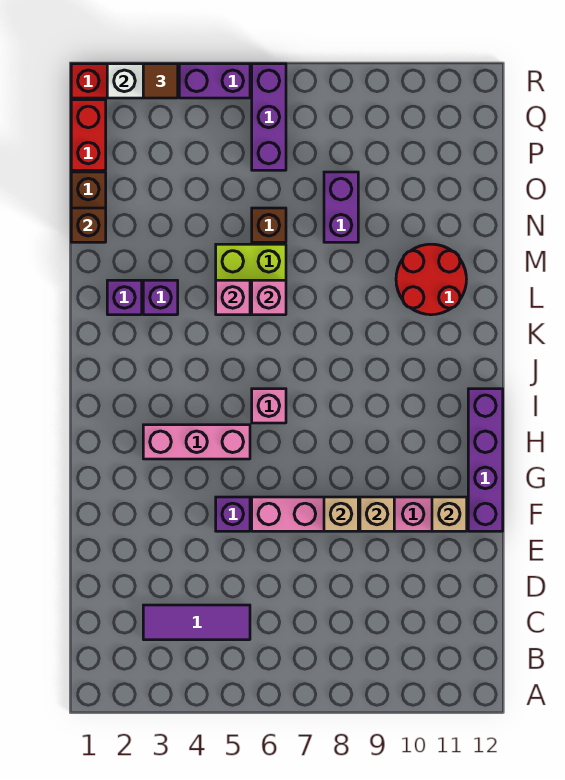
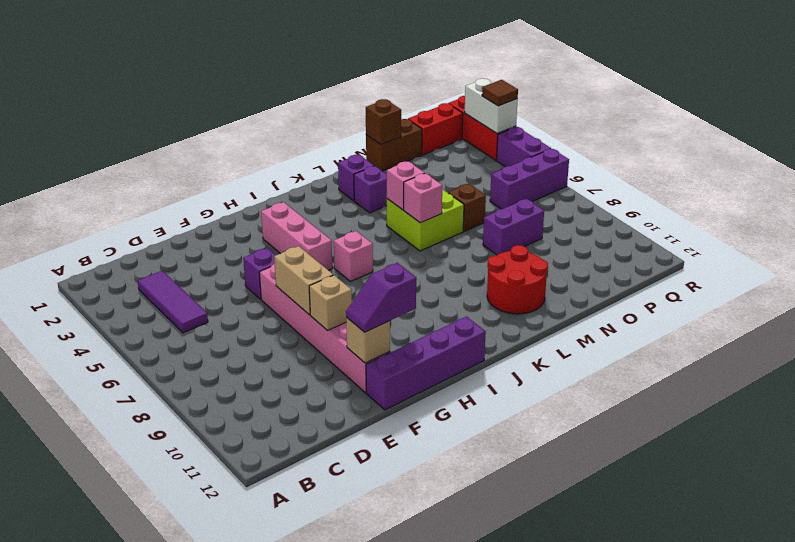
tan brick F8 level 2 -> tan brick F7:F8 level 2
none -> purple slope F11:G11 level 3 top G

